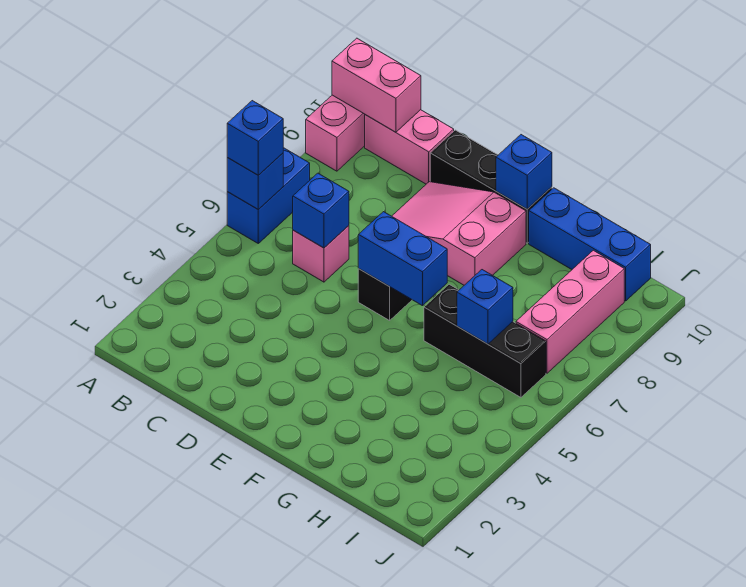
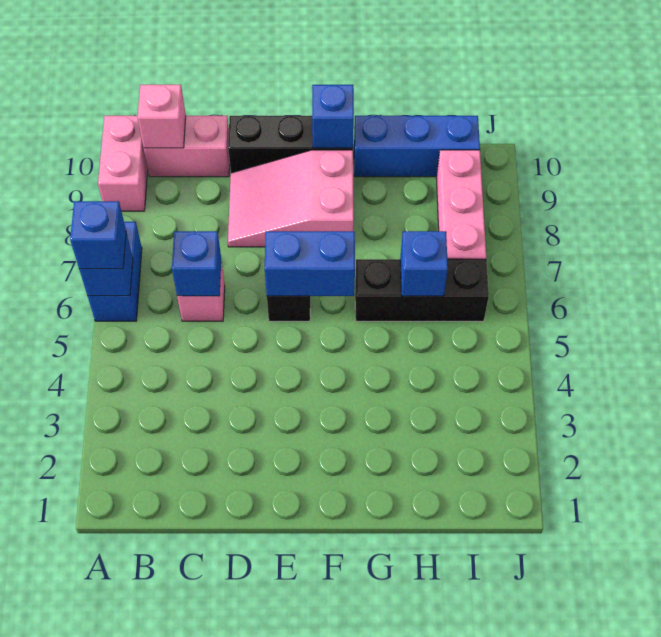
pink brick A10:B10 level 2 -> pink brick B10 level 2

